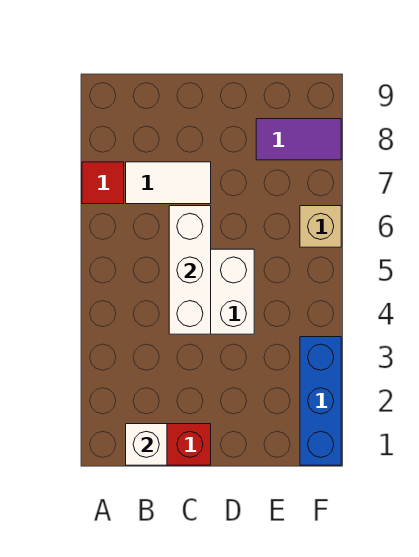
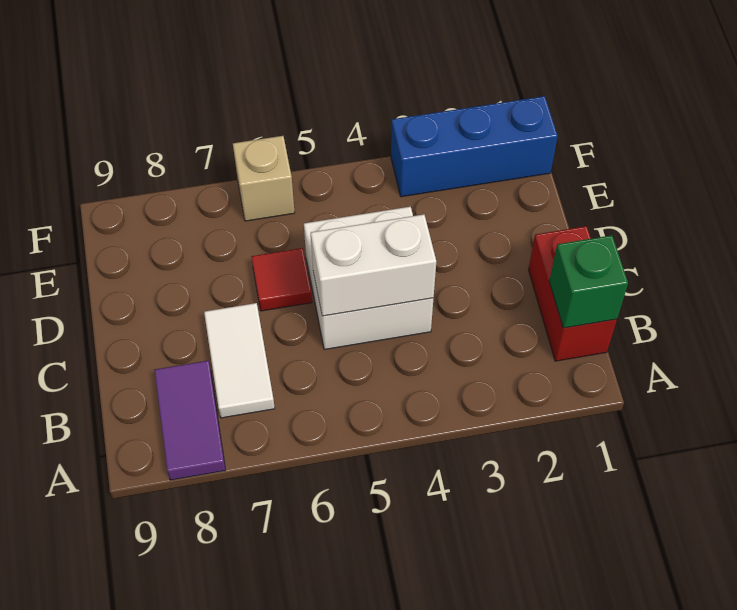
red tile A7 level 1 -> red tile D6 level 1
white brick B1 level 2 -> green brick B1 level 2
white brick C4:C6 level 2 -> white brick C4:C5 level 2
purple tile E8:F8 level 1 -> purple tile A8:B8 level 1

